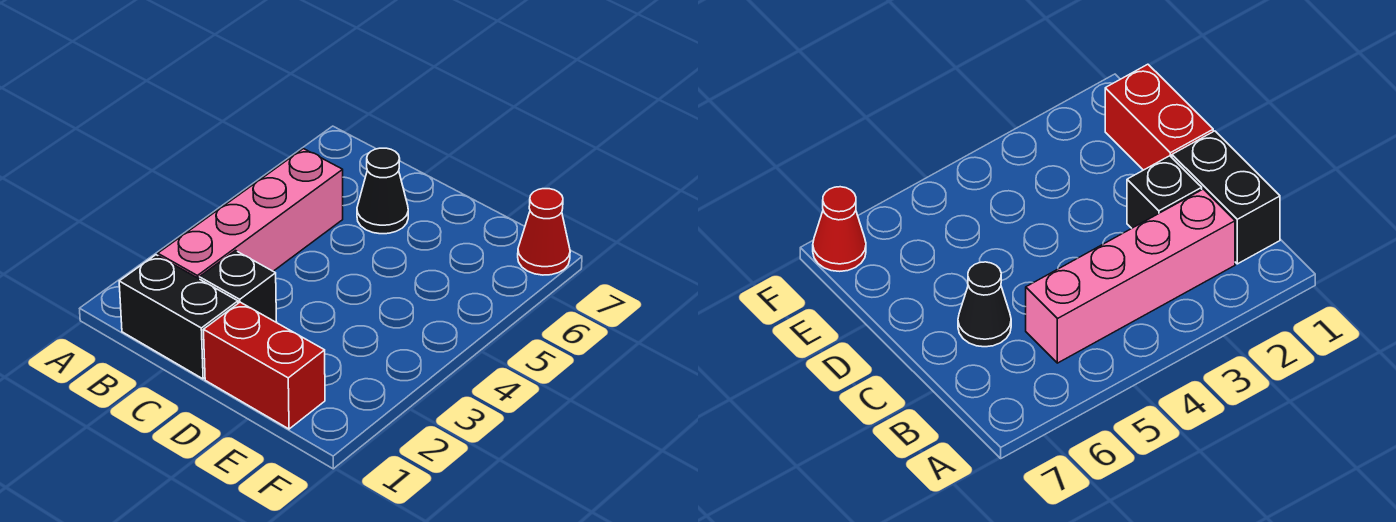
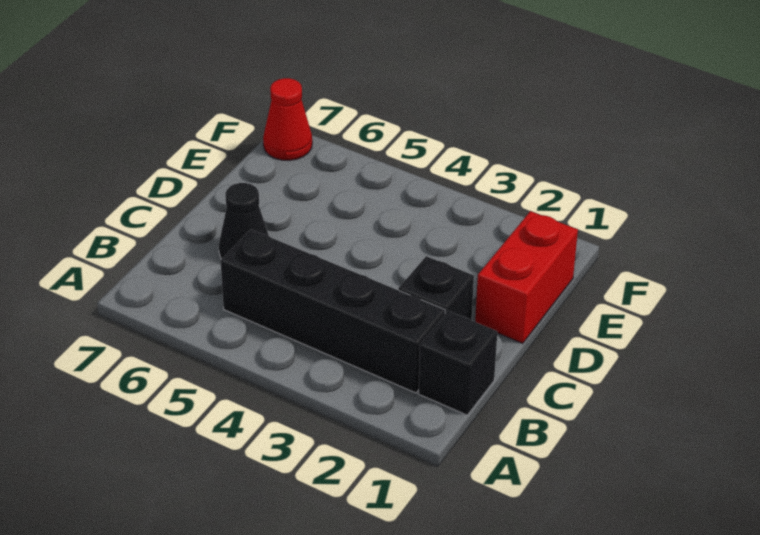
black brick B1:C1 level 1 -> black brick B1 level 1
pink brick B2:B5 level 1 -> black brick B2:B5 level 1

